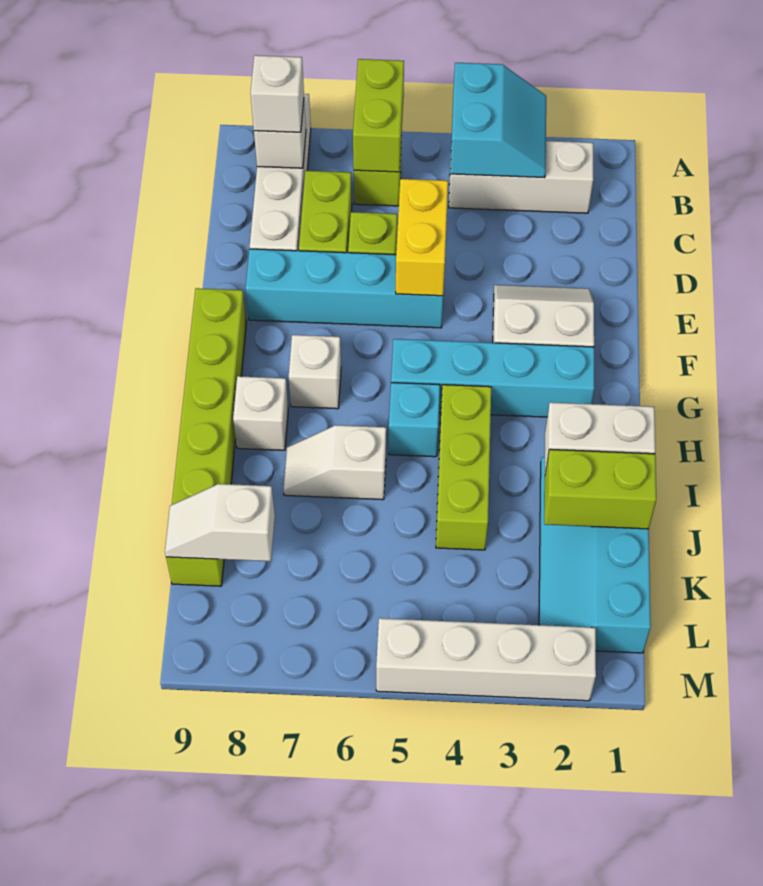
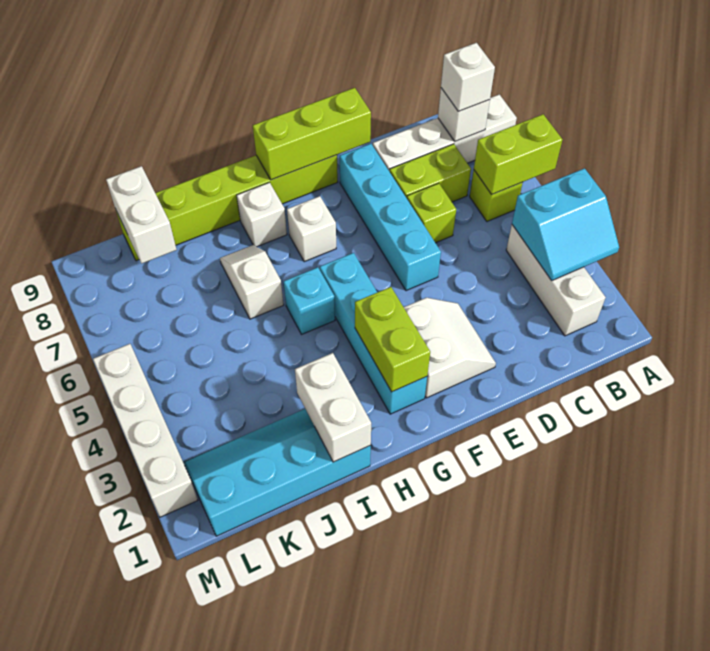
yellow brick D5:E5 level 2 -> none
lime brick H4:J4 level 1 -> lime brick E9:G9 level 2
lime brick J1:J2 level 2 -> lime brick G2:G3 level 2
white slope K8:K9 level 2 top 8 -> white brick K8:K9 level 2

